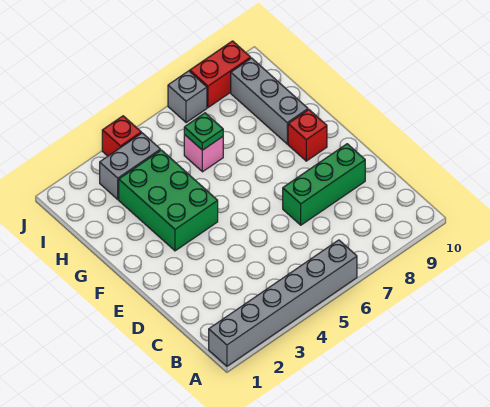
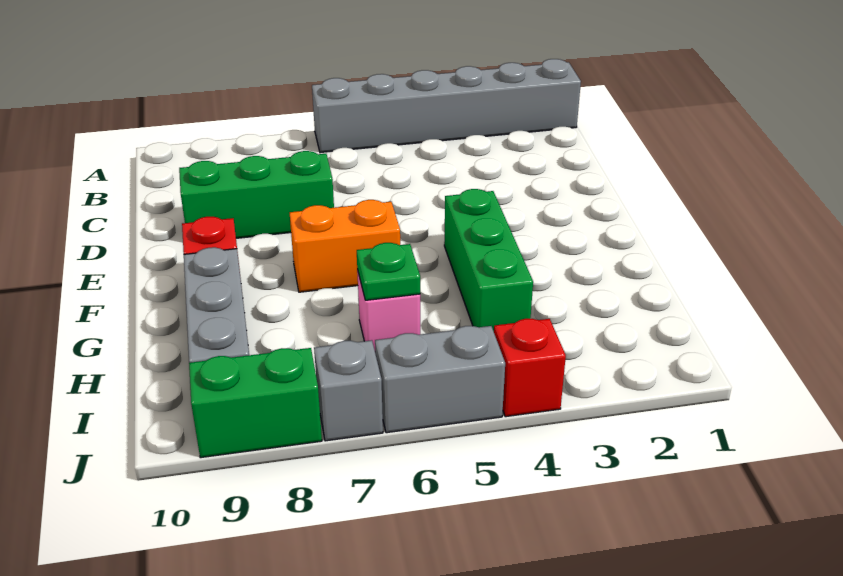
green brick F3:H4 level 1 -> green brick F4:H4 level 1
none -> orange brick F6:F7 level 1
grey brick I3:I4 level 1 -> grey brick J5:J6 level 1
red brick J8:J9 level 1 -> green brick J8:J9 level 1

